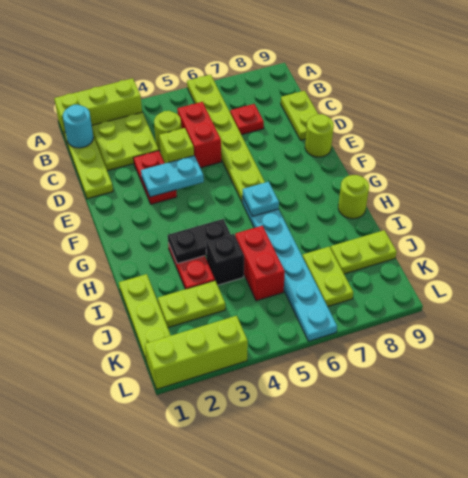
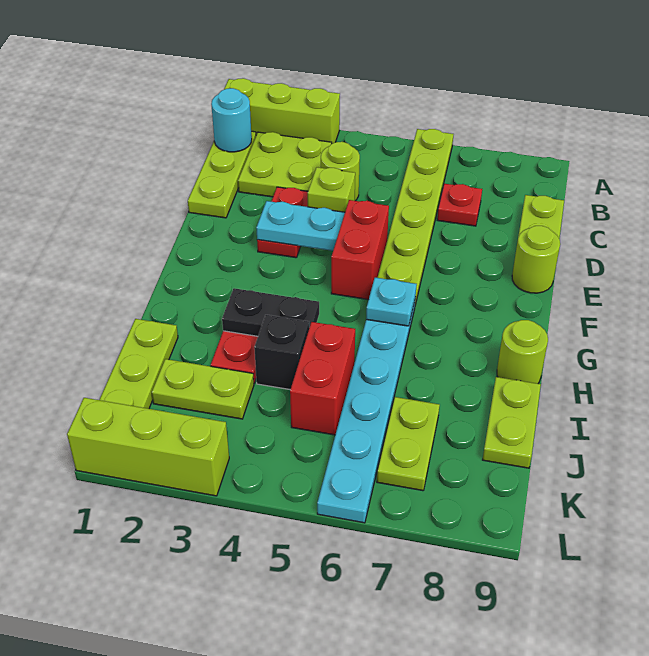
red brick C5:D5 level 1 -> red brick E5:F5 level 1
lime plate J8:J9 level 1 -> lime plate I9:J9 level 1

